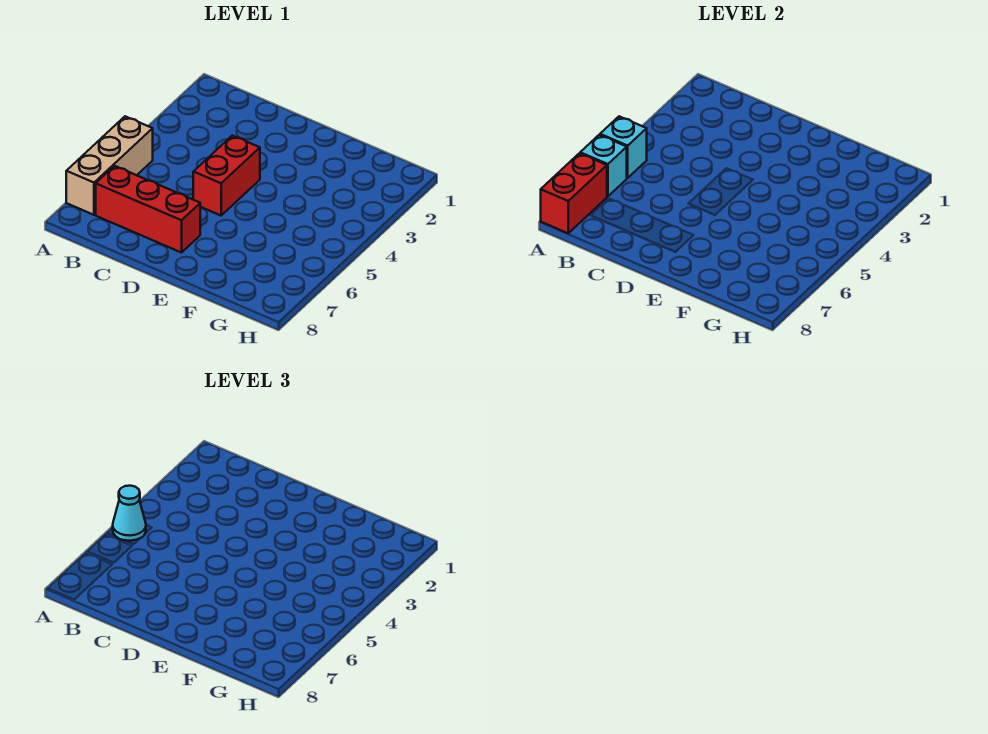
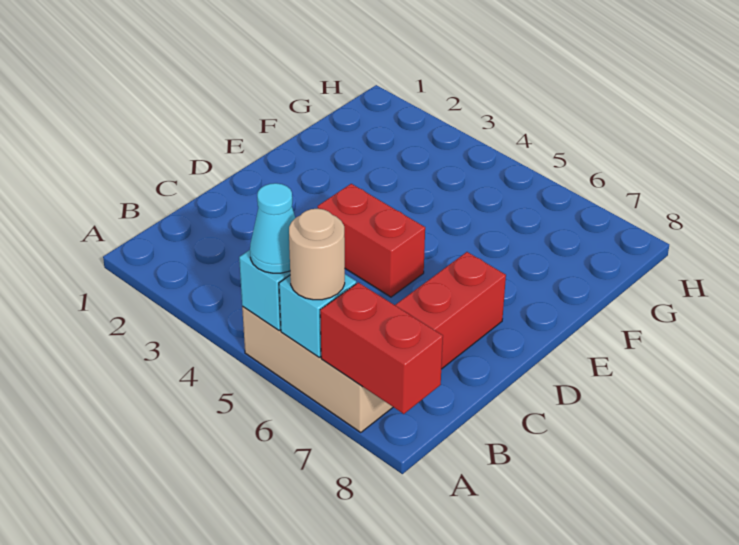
none -> tan round brick A6 level 3

